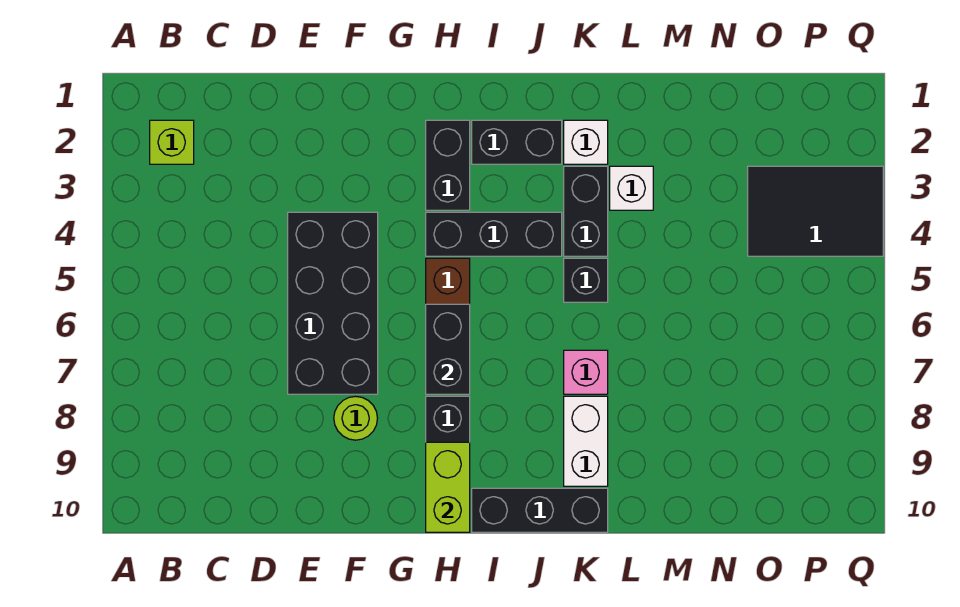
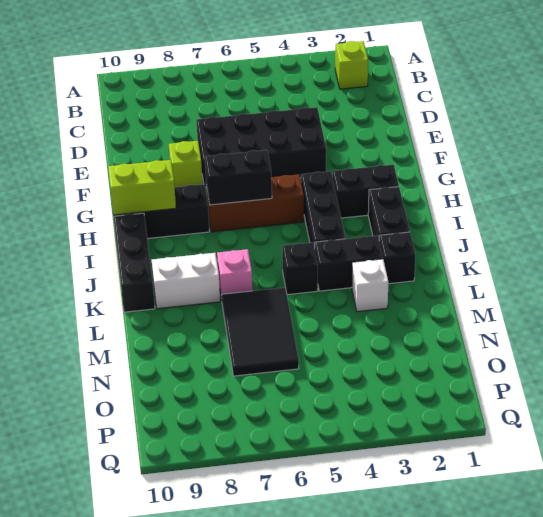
lime round brick F8 level 1 -> lime brick F8 level 1
white brick K2 level 1 -> black brick K2 level 1
black tile O3:Q4 level 1 -> black tile L6:N7 level 1

